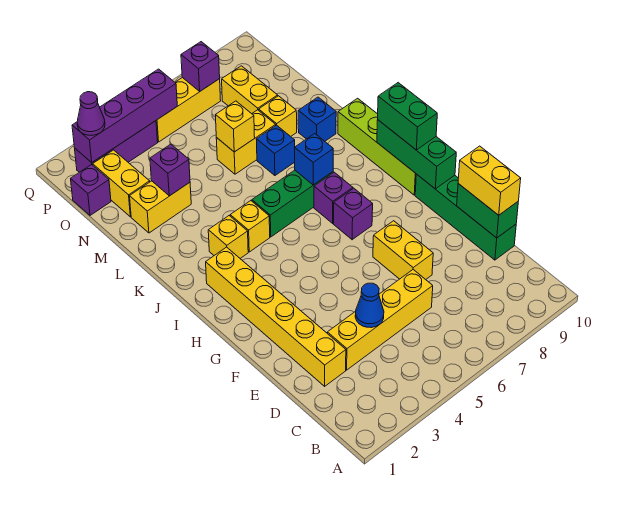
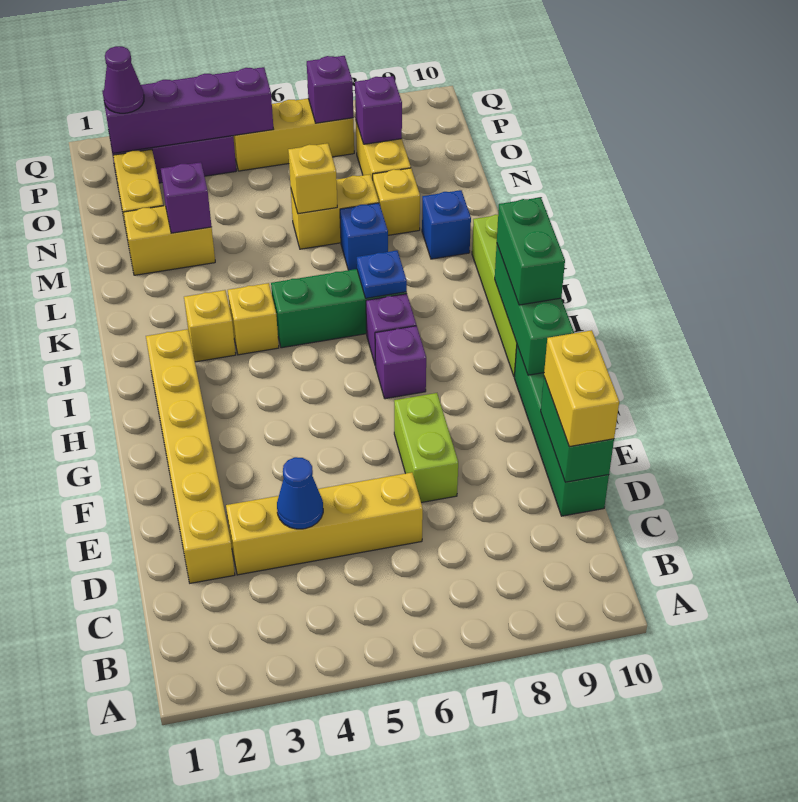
yellow brick E7:F7 level 1 -> lime brick E7:F7 level 1
blue brick J7 level 2 -> blue plate J7 level 2
purple brick O1 level 1 -> purple brick O8 level 2

